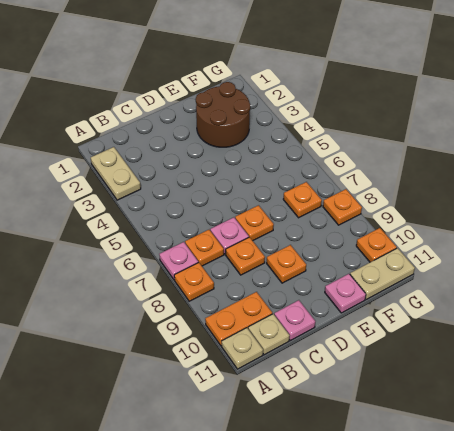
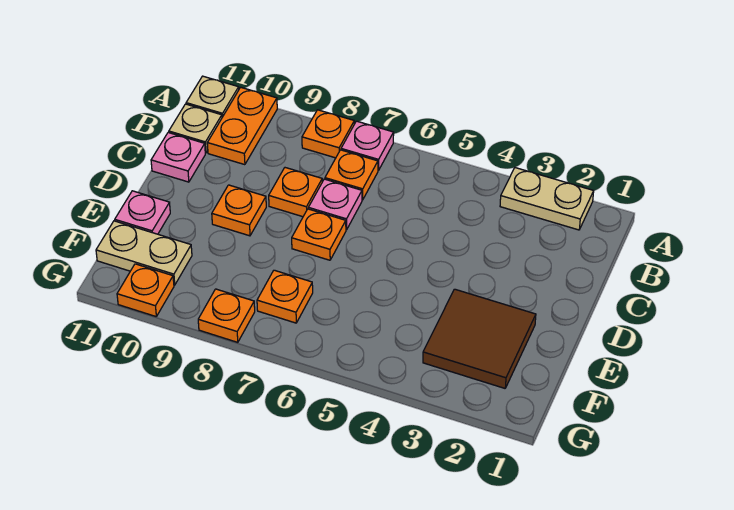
brown round brick E2:F3 level 1 -> brown tile E2:F3 level 1
tan plate F11:G11 level 1 -> tan plate F10:F11 level 1

